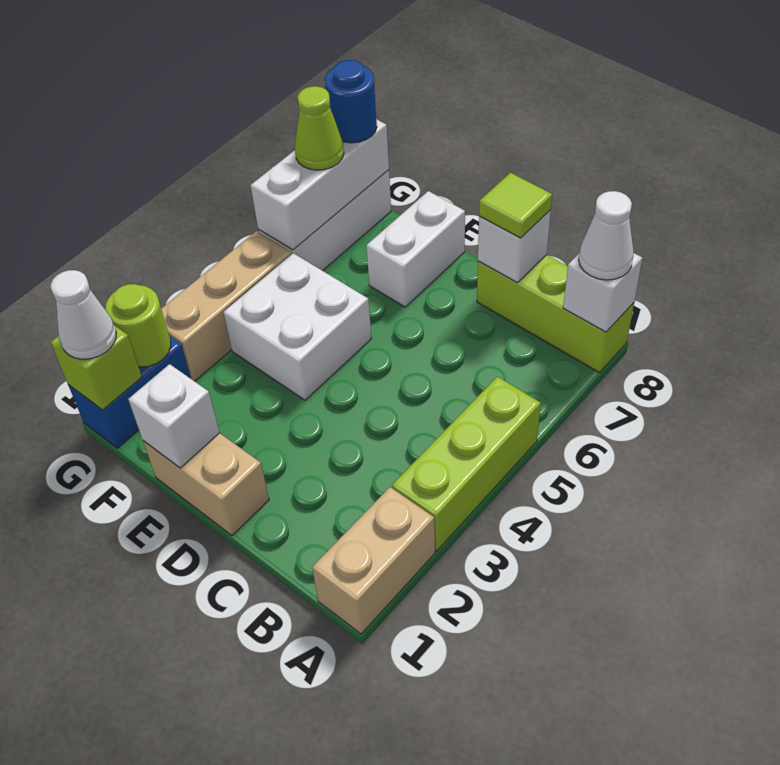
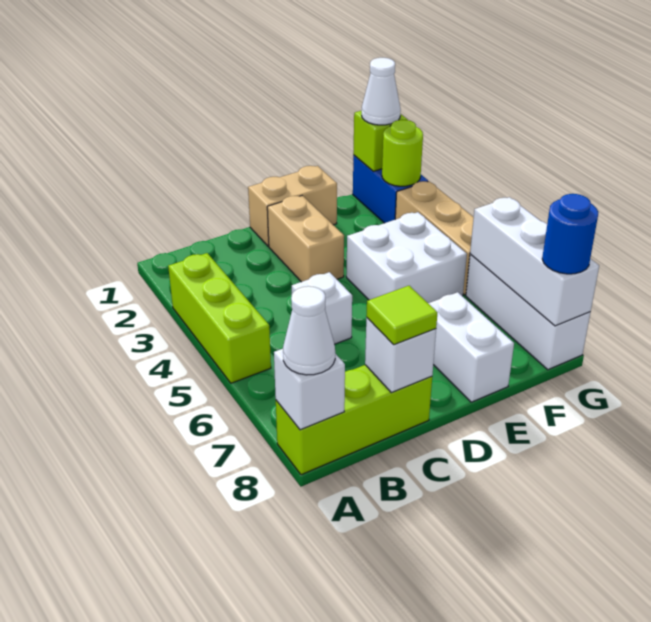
tan brick A1:A2 level 1 -> tan brick D2:D3 level 1
white brick E1 level 2 -> white brick C5 level 1
lime cone G7 level 3 -> none

